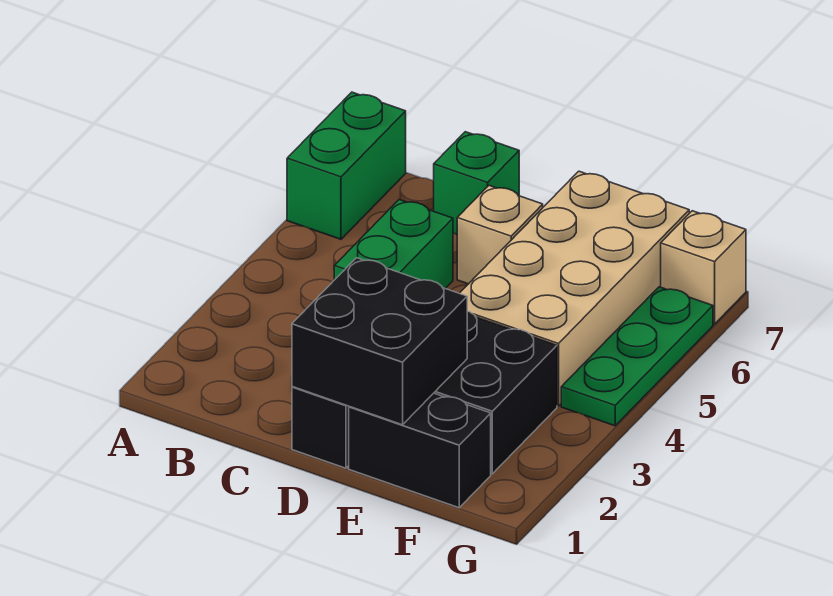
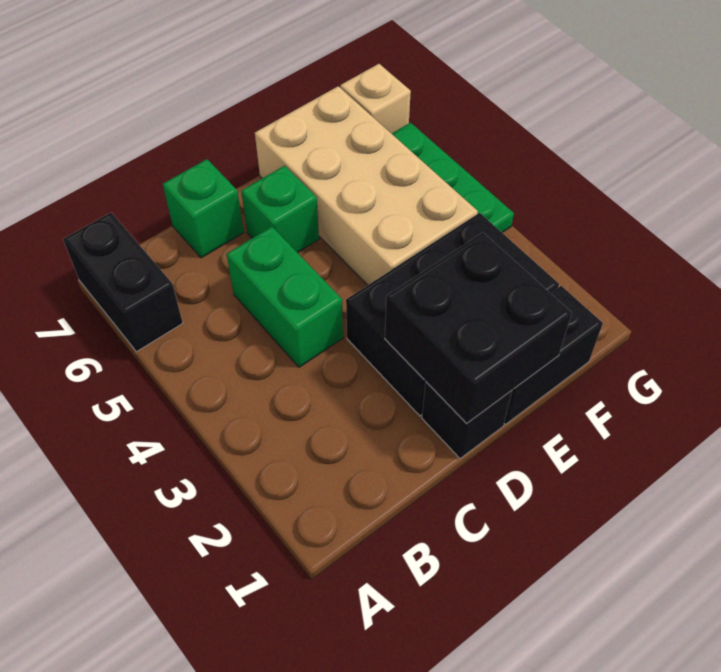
green brick A6:A7 level 1 -> black brick A6:A7 level 1
tan brick D6 level 1 -> green brick D6 level 1

